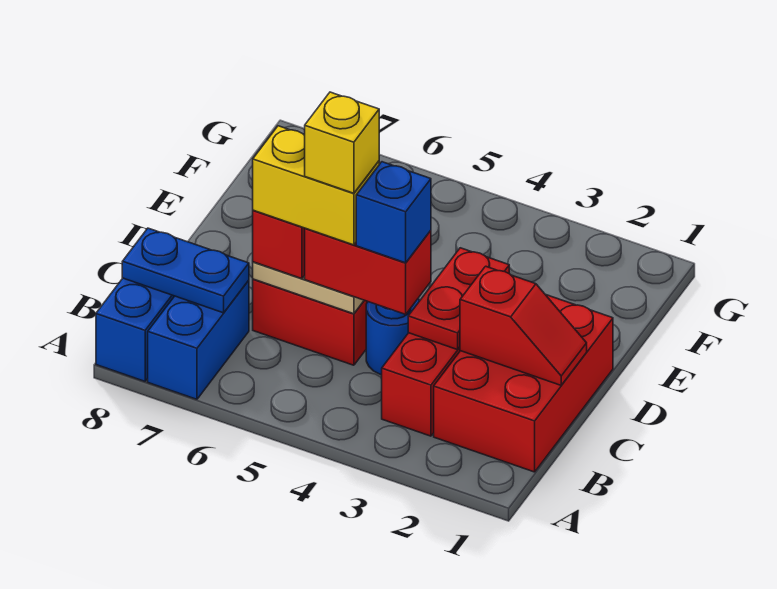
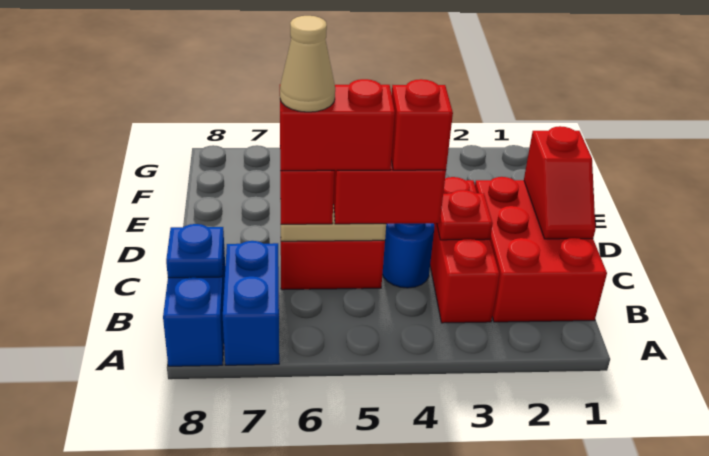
blue plate B7:B8 level 2 -> blue plate B8 level 2
red slope C1:C2 level 2 top 2 -> red slope C1:D1 level 2 top D
red plate C3:D3 level 2 -> red plate C3 level 2
blue brick C4 level 4 -> red brick C4 level 4
yellow brick C5:C6 level 4 -> red brick C5:C6 level 4
yellow brick C5 level 5 -> none
none -> tan cone C6 level 5

